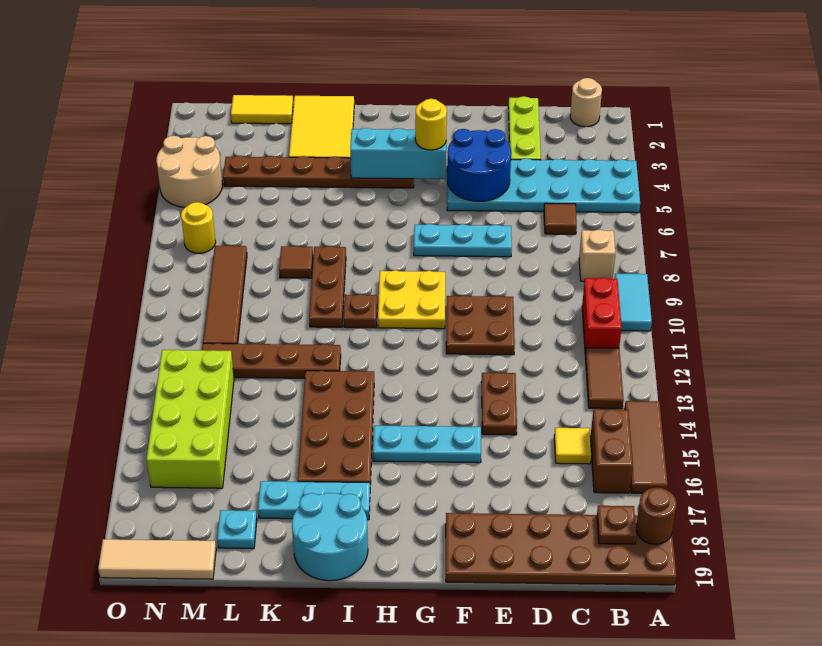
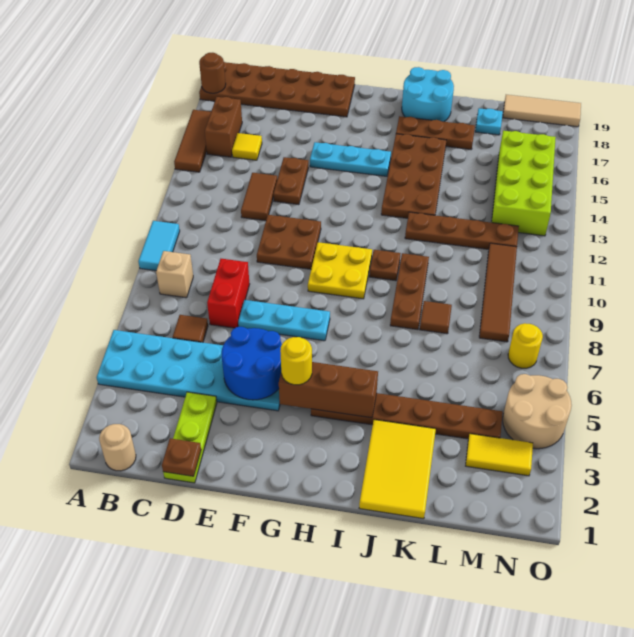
red brick B10:B11 level 1 -> red brick D7:D8 level 1
brown tile B12:B13 level 1 -> brown tile D12:D13 level 1
brown plate B18 level 2 -> brown plate D1 level 2
cyan brick G4:I4 level 2 -> brown brick G4:I4 level 2
cyan plate I17:K17 level 1 -> brown plate I17:K17 level 1
yellow tile L1:M1 level 1 -> yellow tile M3:N3 level 1

